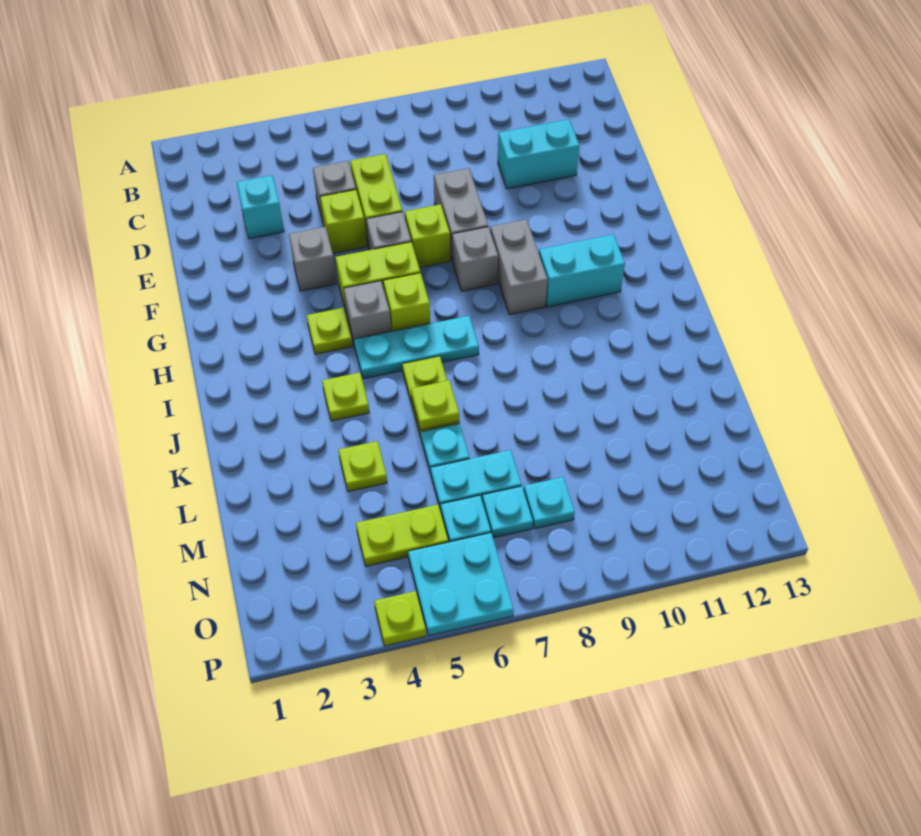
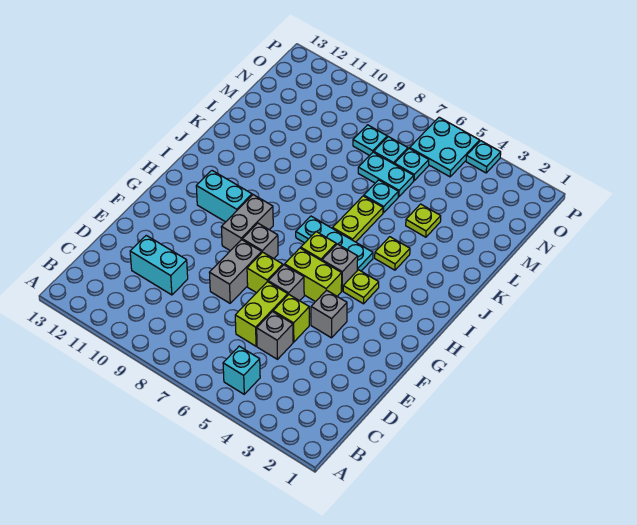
cyan brick D3 level 1 -> cyan brick B5 level 1
lime plate K6 level 2 -> none
lime plate N4:N5 level 1 -> none
lime plate P4 level 1 -> cyan plate P4 level 1

